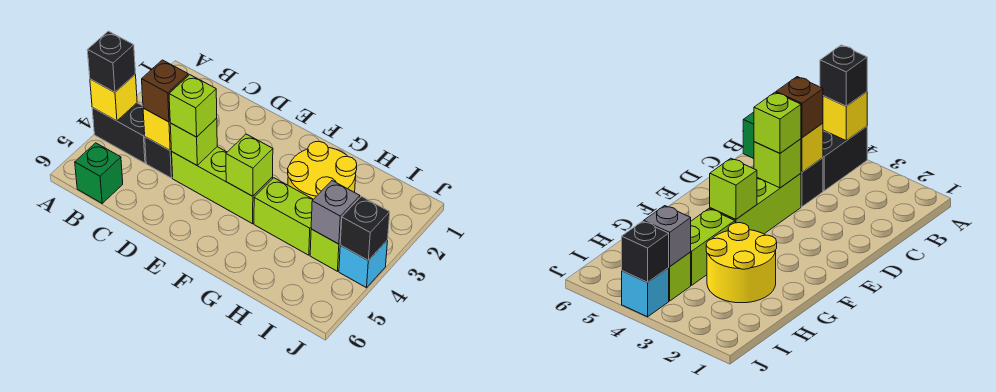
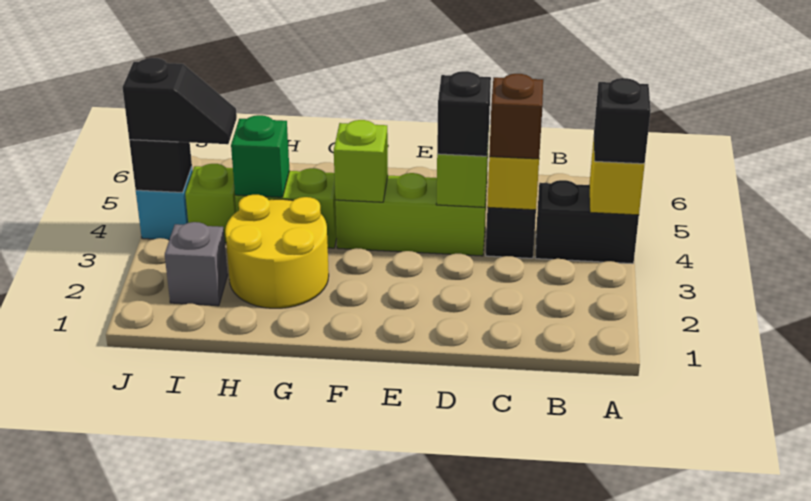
green brick B6 level 1 -> green brick H4 level 2
lime brick D4 level 3 -> black brick D4 level 3
grey brick I4 level 2 -> grey brick I2 level 1
none -> black slope I4:J4 level 3 top J

